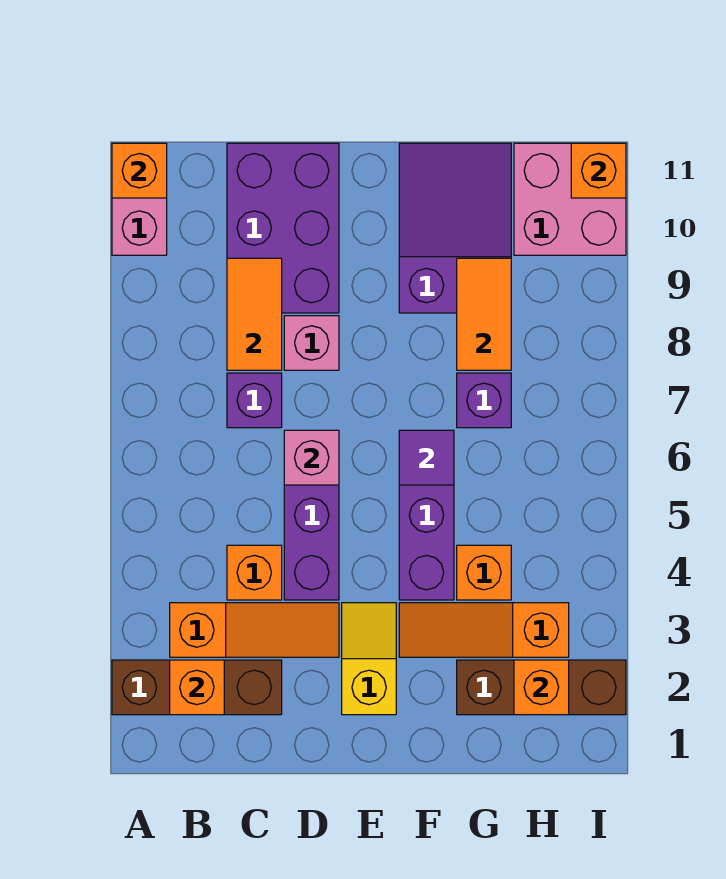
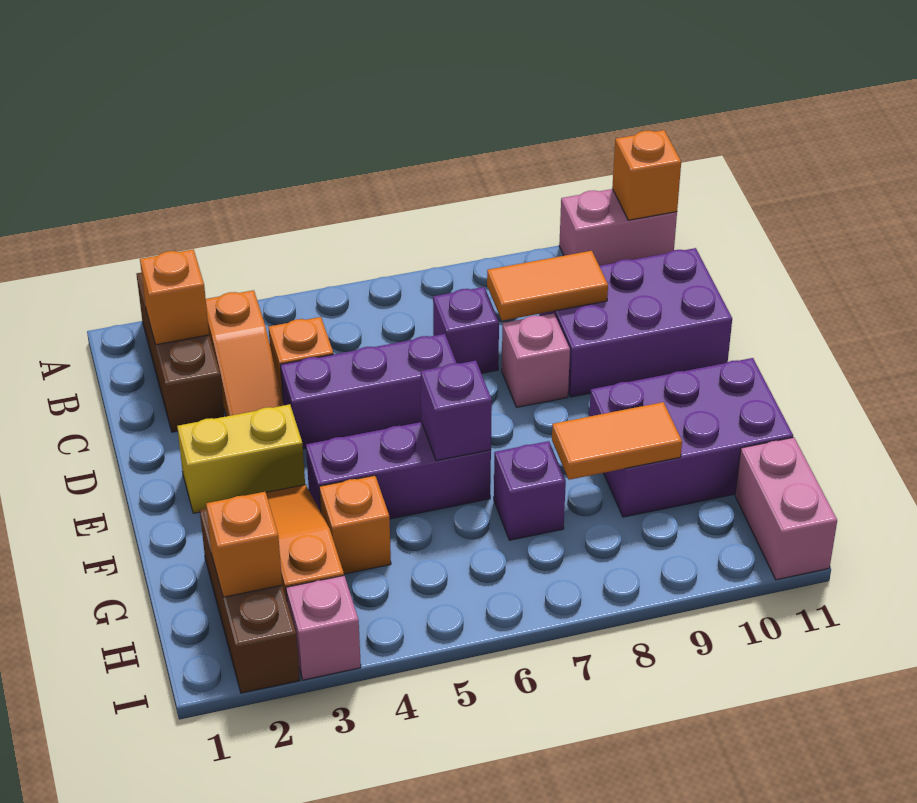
pink brick D6 level 2 -> pink brick I3 level 1
yellow slope E2:E3 level 1 top 2 -> yellow brick E2:E3 level 1
purple tile F6 level 2 -> purple brick F6 level 2
purple slope F9:G11 level 1 top 9 -> purple brick F9:G11 level 1
pink brick H10:I11 level 1 -> pink brick H11:I11 level 1
orange brick I11 level 2 -> none

